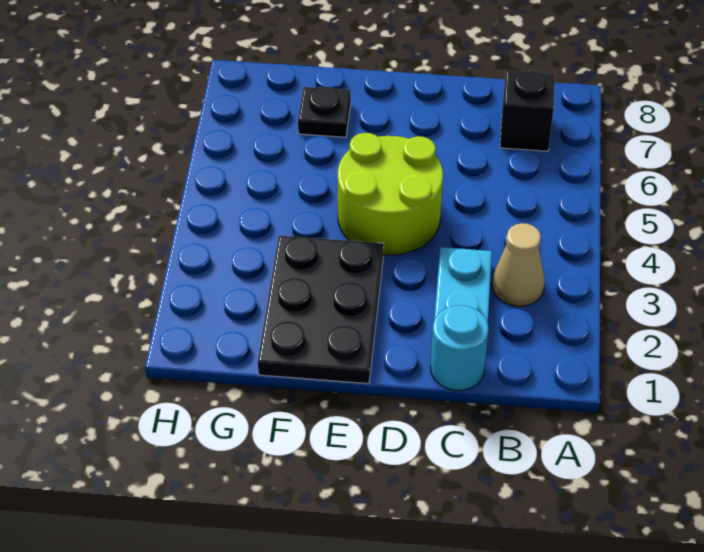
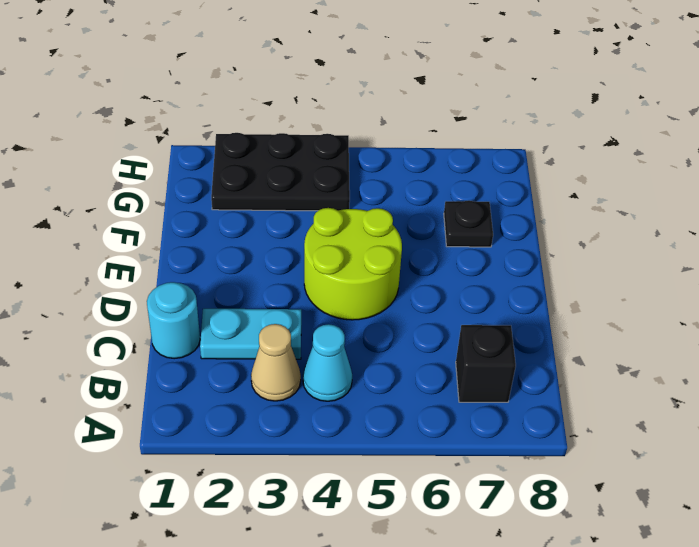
none -> cyan cone B4 level 1
black plate E1:F3 level 1 -> black plate G2:H4 level 1

